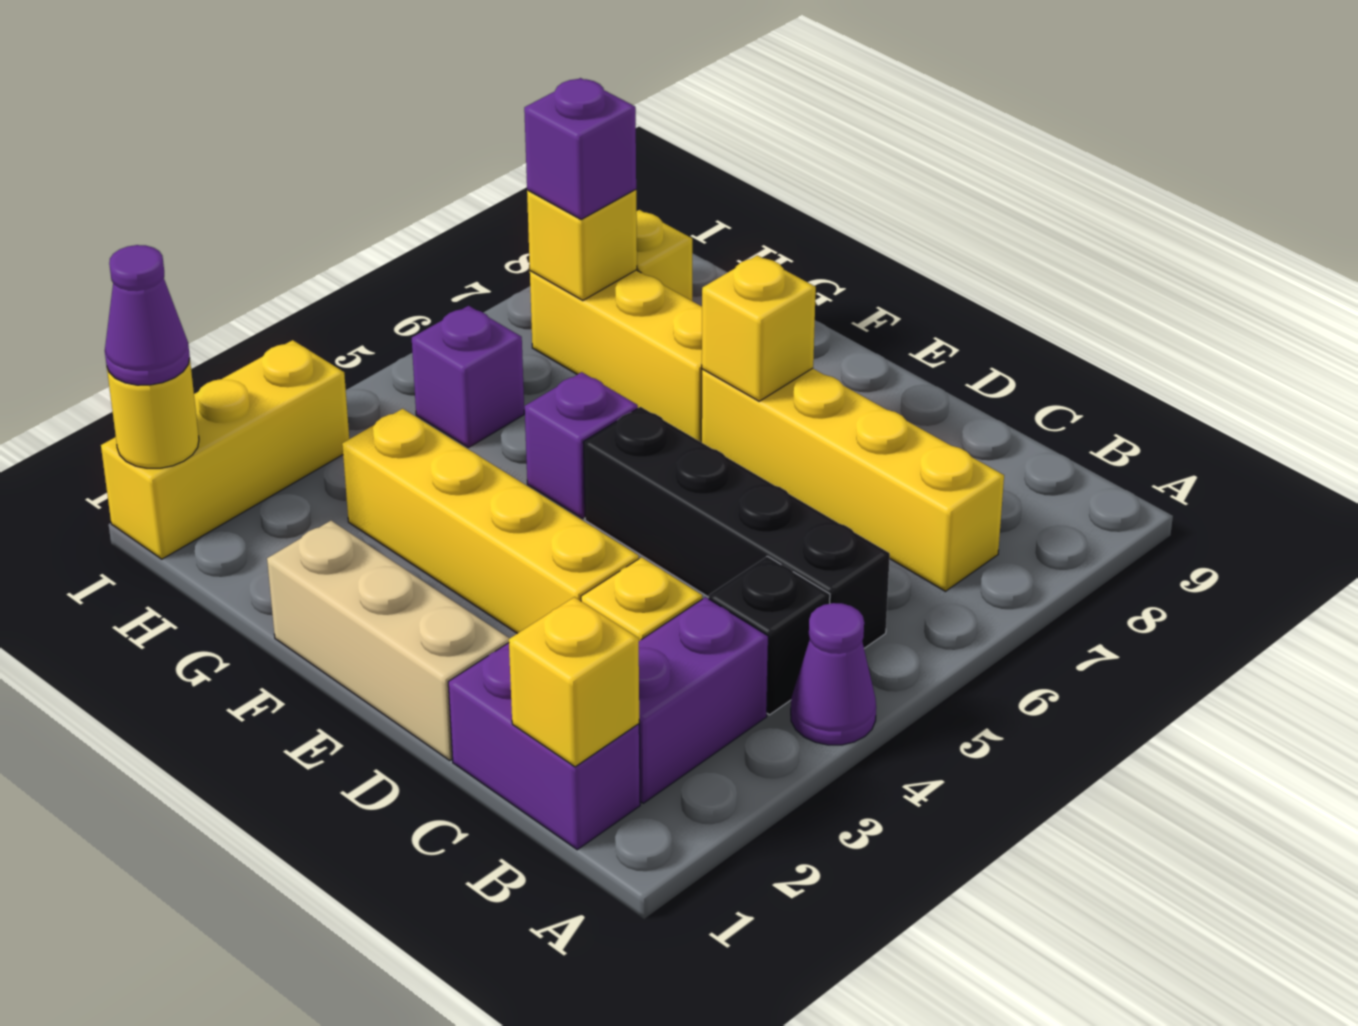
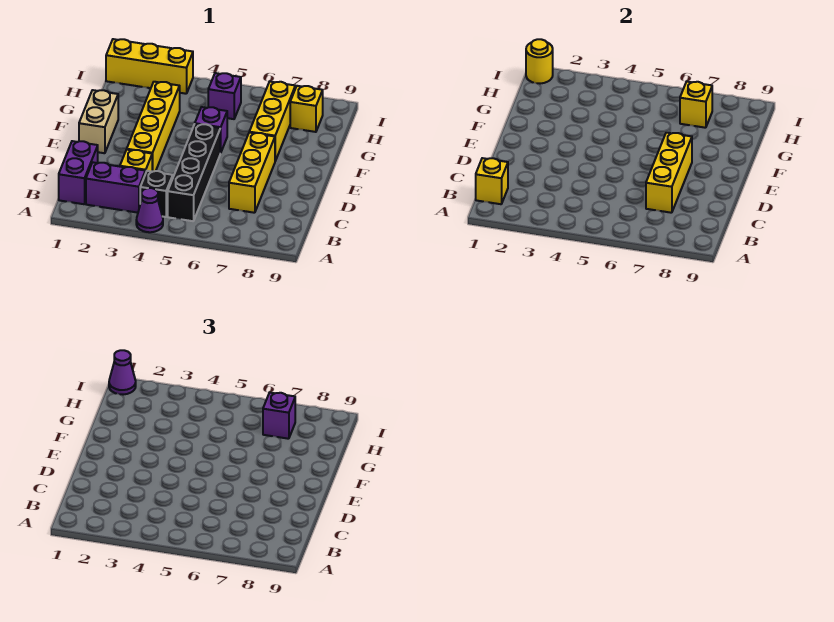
yellow brick B7:E7 level 1 -> yellow brick C7:E7 level 1
tan brick D1:F1 level 1 -> tan brick E1:F1 level 1
yellow brick E7 level 2 -> yellow brick C7:E7 level 2

